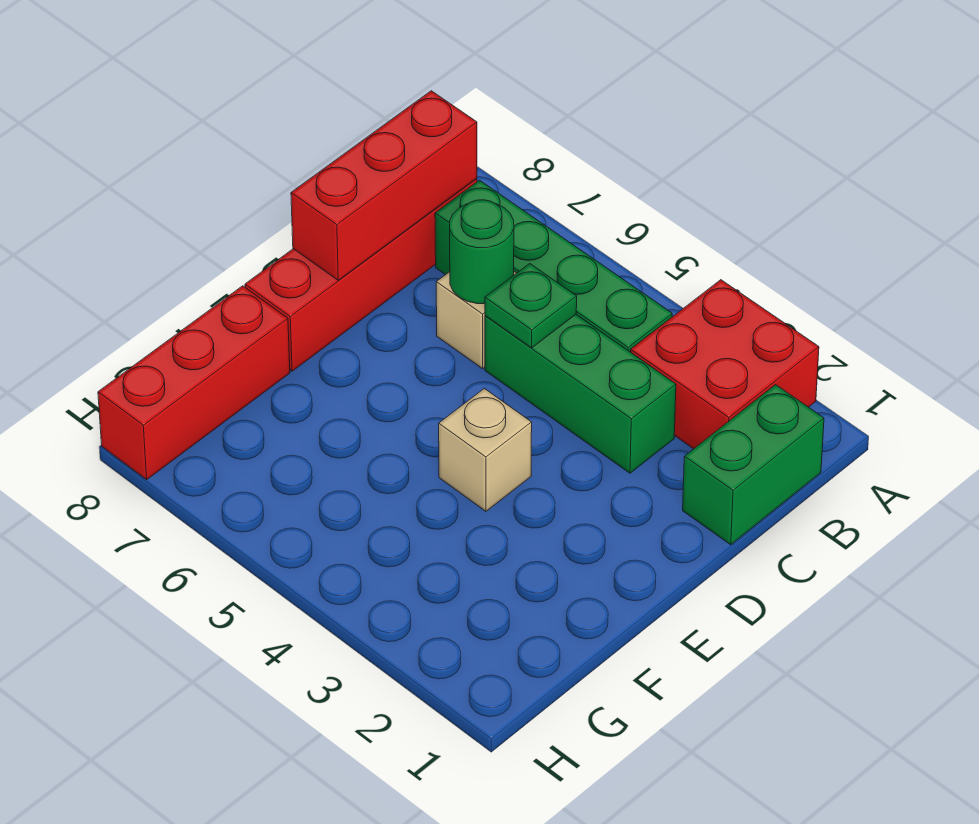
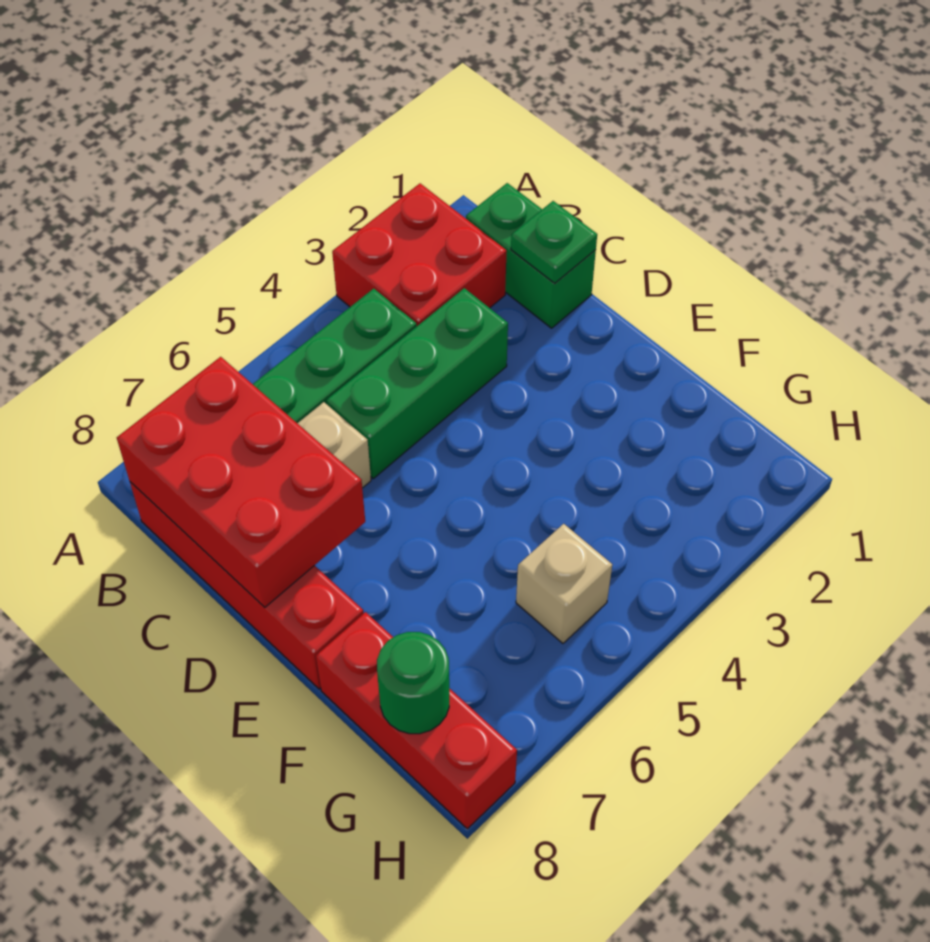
red brick B8:D8 level 2 -> red brick B7:D8 level 2
green plate C5 level 2 -> green plate C1 level 2
green round brick C6 level 2 -> green round brick G8 level 2
tan brick E4 level 1 -> tan brick G5 level 1

